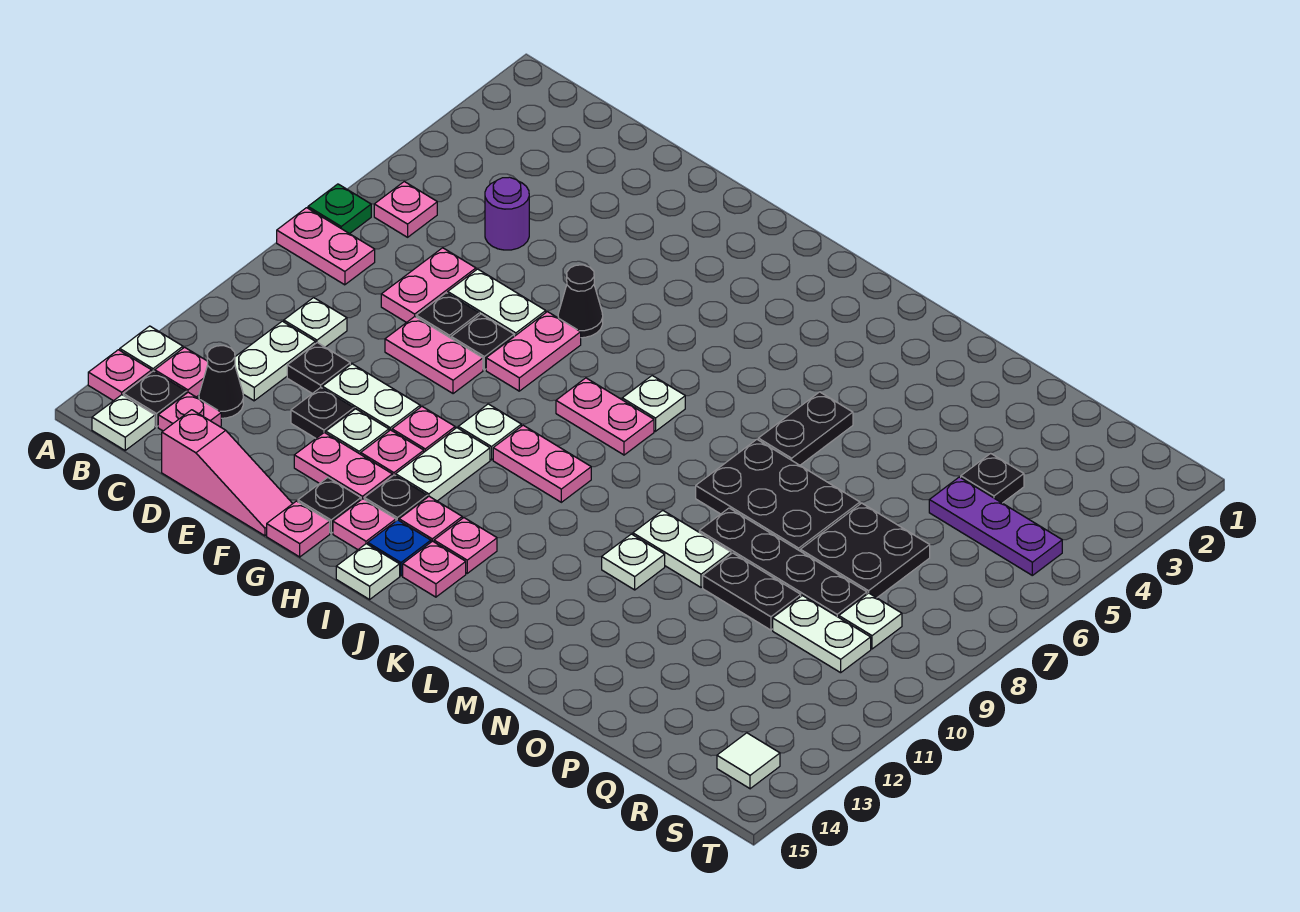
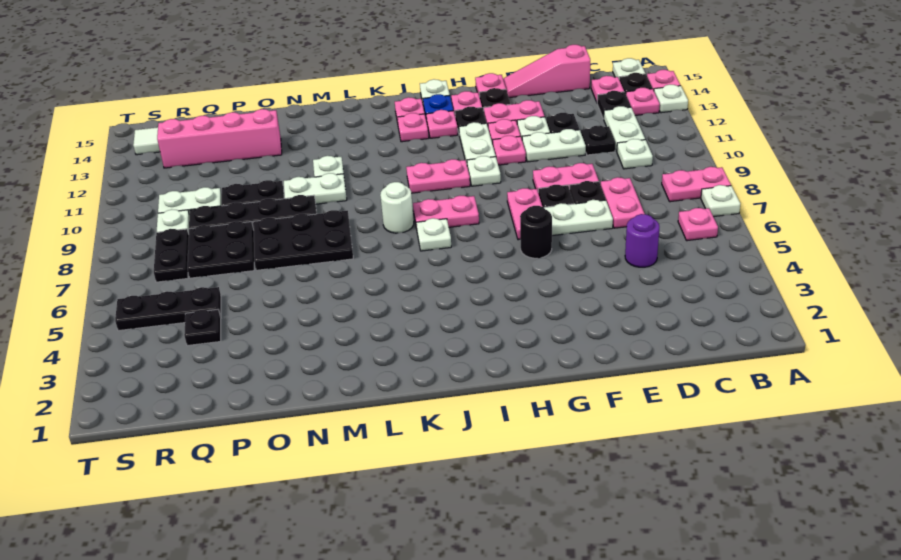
green plate A7 level 1 -> white plate A7 level 1
black cone C13 level 1 -> black plate C13 level 1
black cone G6 level 1 -> black round brick G6 level 1
none -> white round brick K8 level 1
black plate M5:M6 level 1 -> black plate R7:R8 level 1
none -> pink brick O13:R13 level 1
purple plate Q5:S5 level 1 -> black plate Q5:S5 level 1

